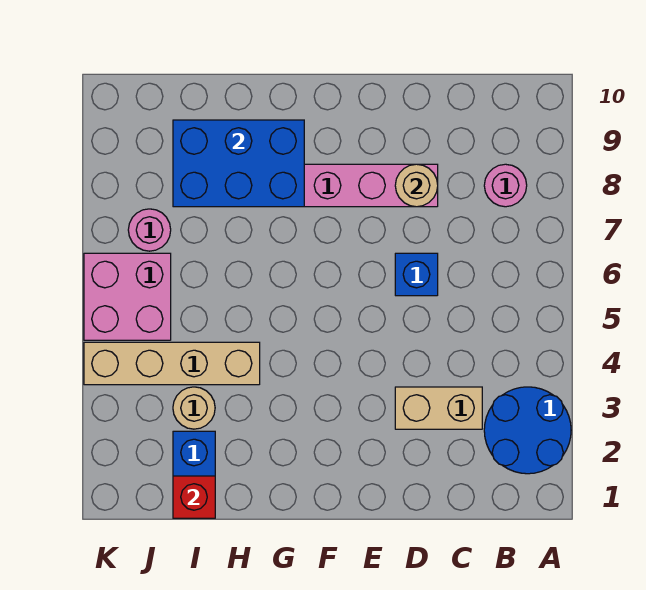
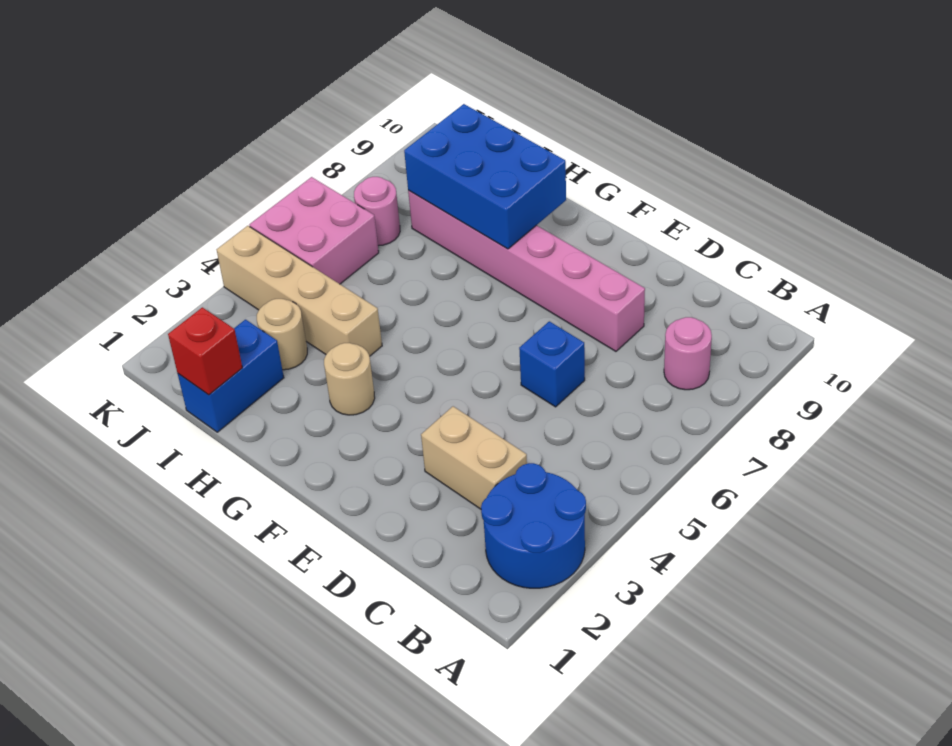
tan round brick D8 level 2 -> tan round brick G3 level 1

